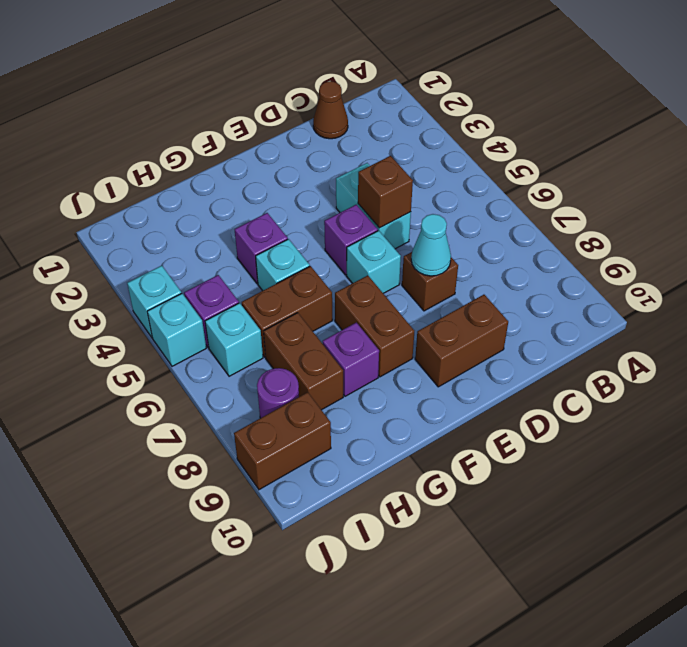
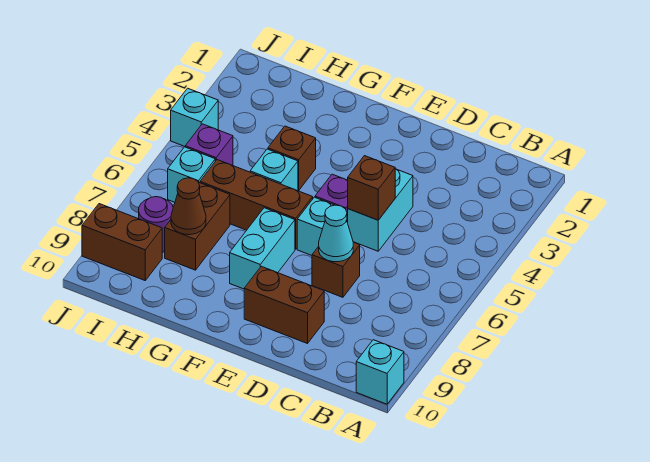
brown cone C1 level 1 -> brown cone H8 level 2
brown brick F7:F8 level 1 -> cyan brick F7:F8 level 1
purple brick G4 level 1 -> brown brick G4 level 1
brown brick G6:H6 level 1 -> brown brick F6:H6 level 1
purple brick G8 level 1 -> none
cyan brick J5 level 1 -> cyan brick A10 level 1

